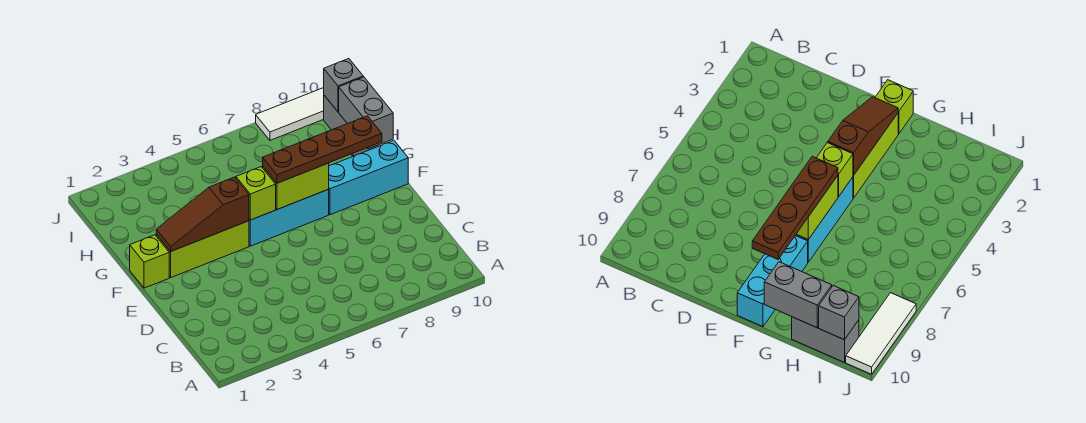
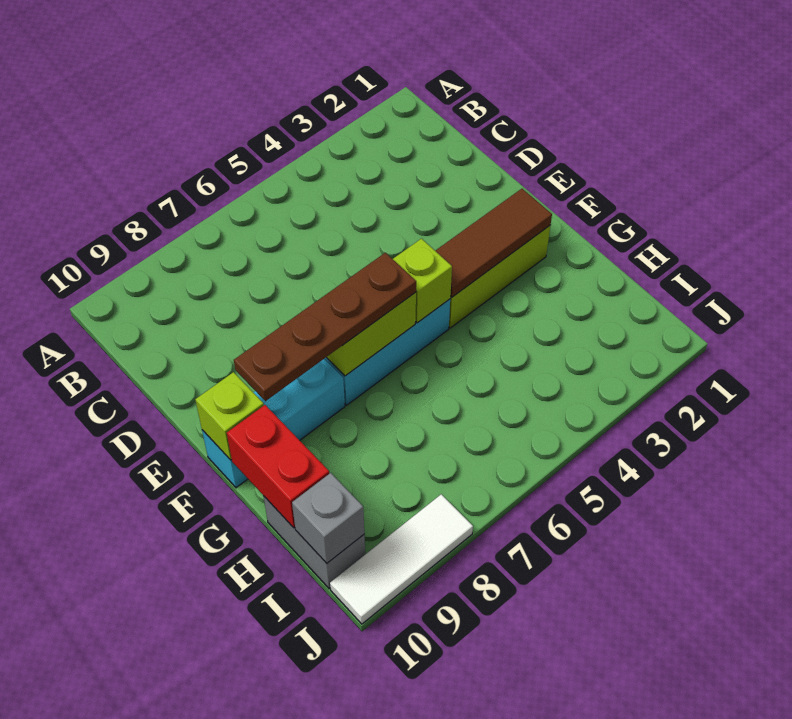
lime brick F1 level 1 -> lime brick F10 level 2
brown slope F2:F4 level 2 top 4 -> brown tile F2:F4 level 2
grey brick G10:H10 level 2 -> red brick G10:H10 level 2

